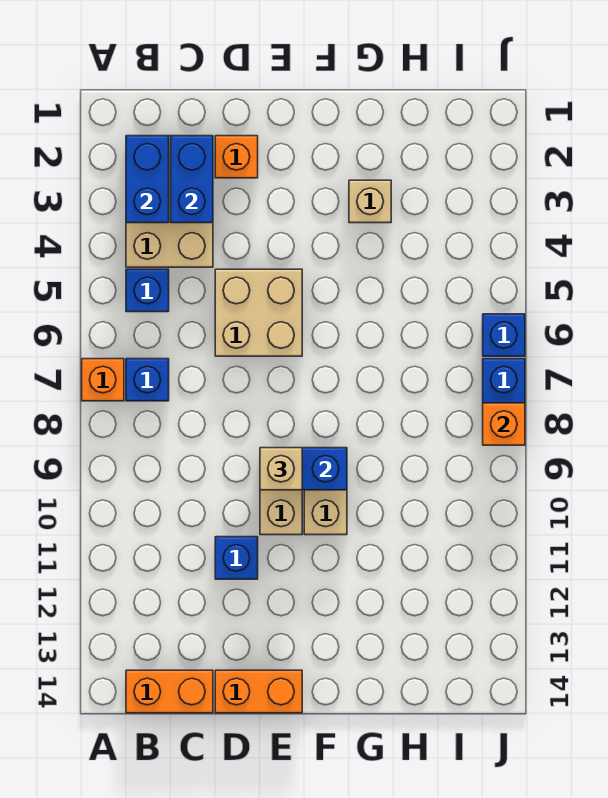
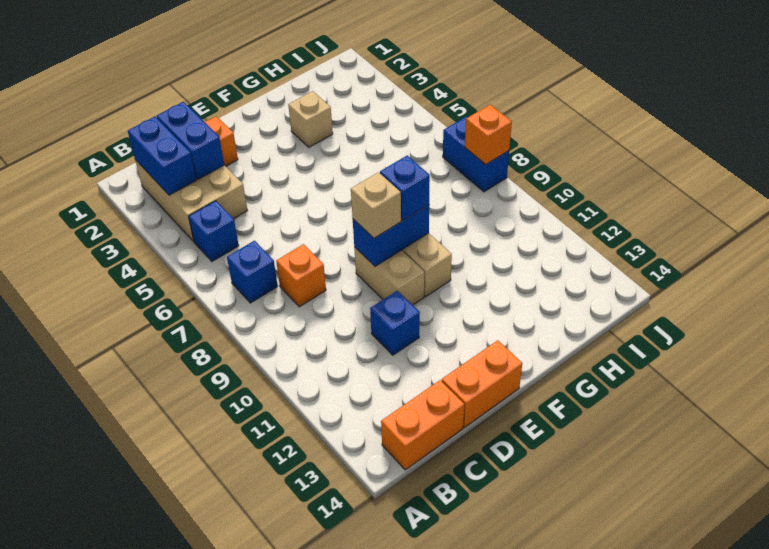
orange brick A7 level 1 -> orange brick C8 level 1
tan brick D5:E6 level 1 -> none
blue brick J6 level 1 -> blue brick F9 level 3

